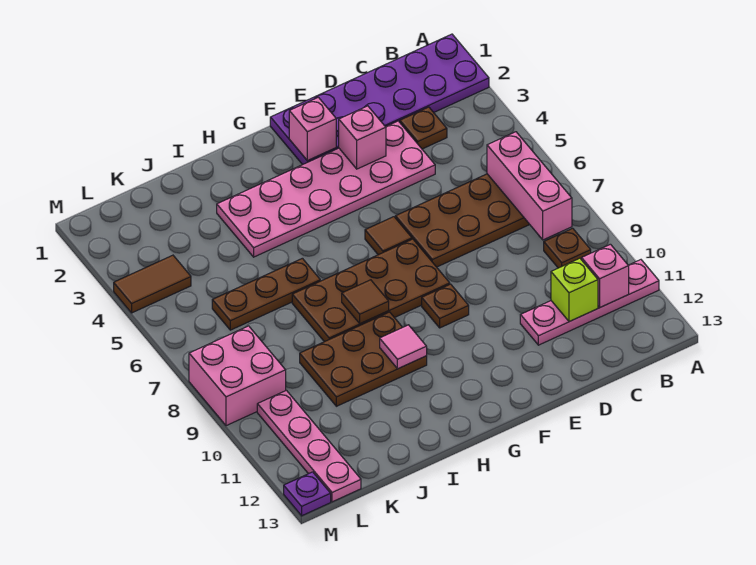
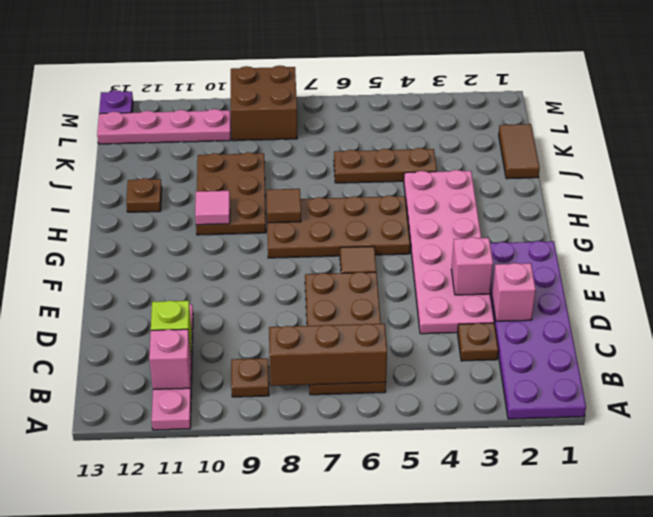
pink brick B6:B8 level 2 -> brown brick B6:B8 level 2
pink brick F2 level 2 -> pink brick D2 level 2
brown plate F7:I8 level 1 -> brown plate G5:H8 level 1
brown plate F9 level 1 -> brown plate I12 level 1
brown plate I6:K6 level 1 -> brown plate J4:J6 level 1
brown tile L4:M4 level 1 -> brown tile J1:K1 level 1
pink brick L8:M9 level 1 -> brown brick L8:M9 level 1

